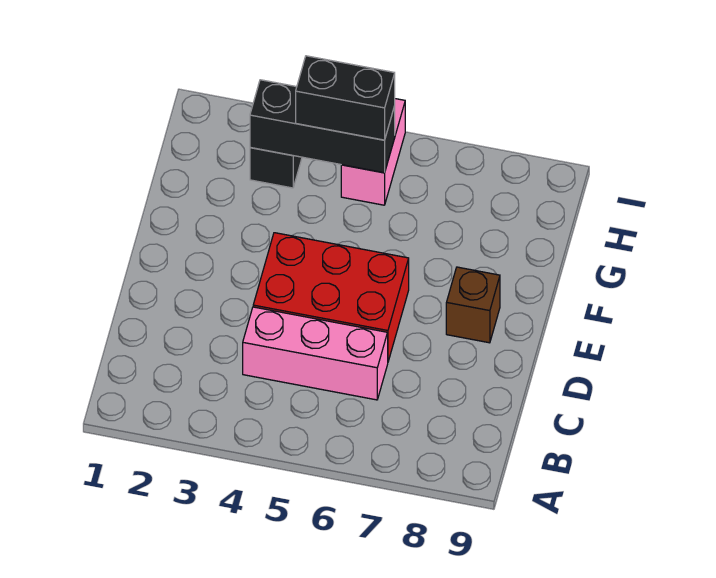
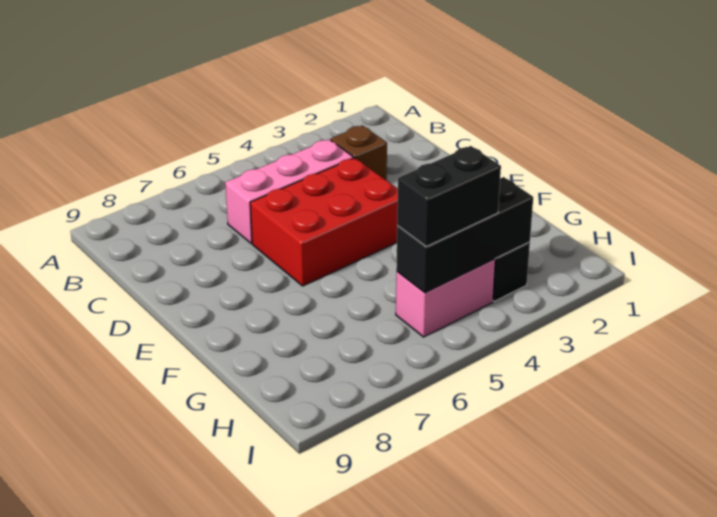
brown brick E8 level 1 -> brown brick C3 level 1
pink brick H5:I5 level 1 -> pink brick H4:H5 level 1

